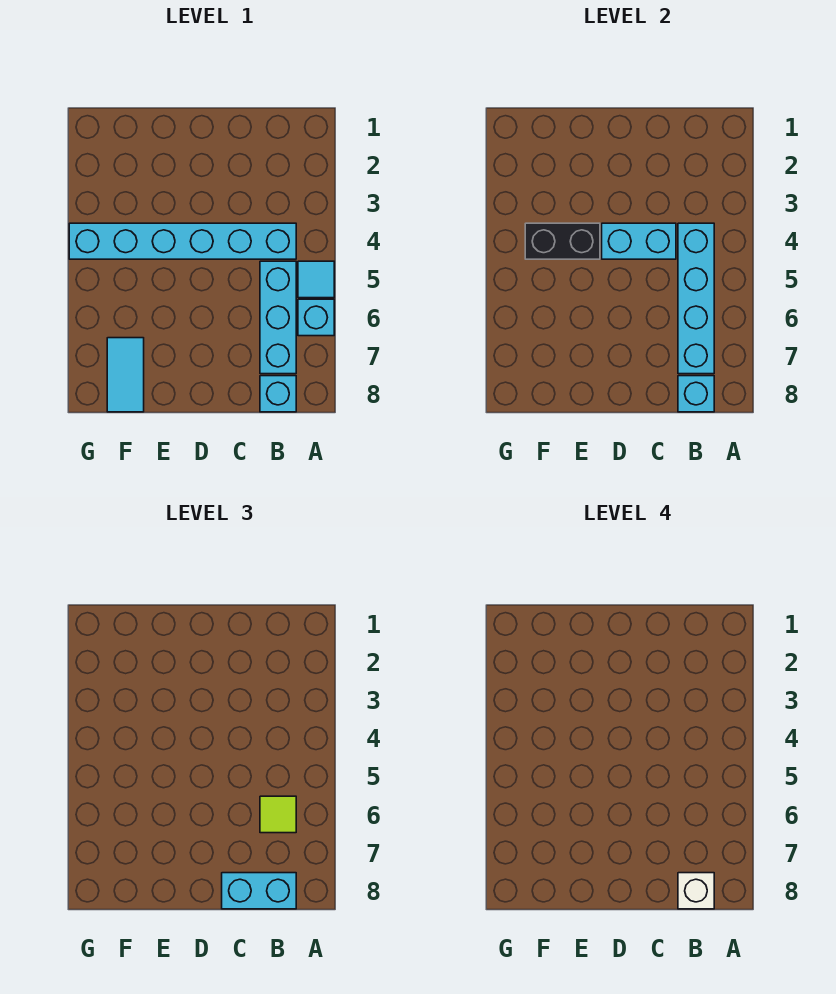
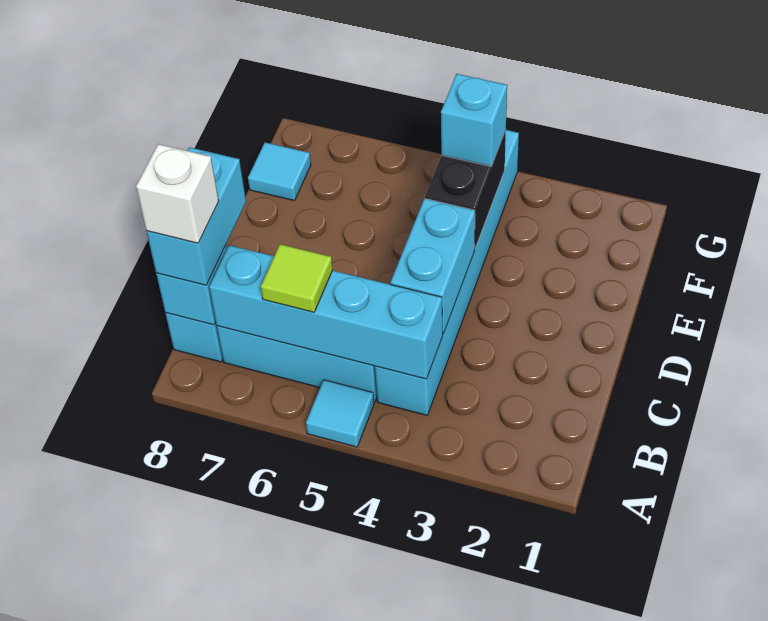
cyan brick A6 level 1 -> cyan brick F4 level 3
cyan tile F7:F8 level 1 -> cyan tile F8 level 1

